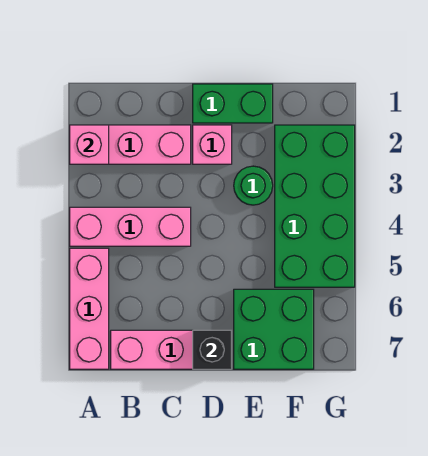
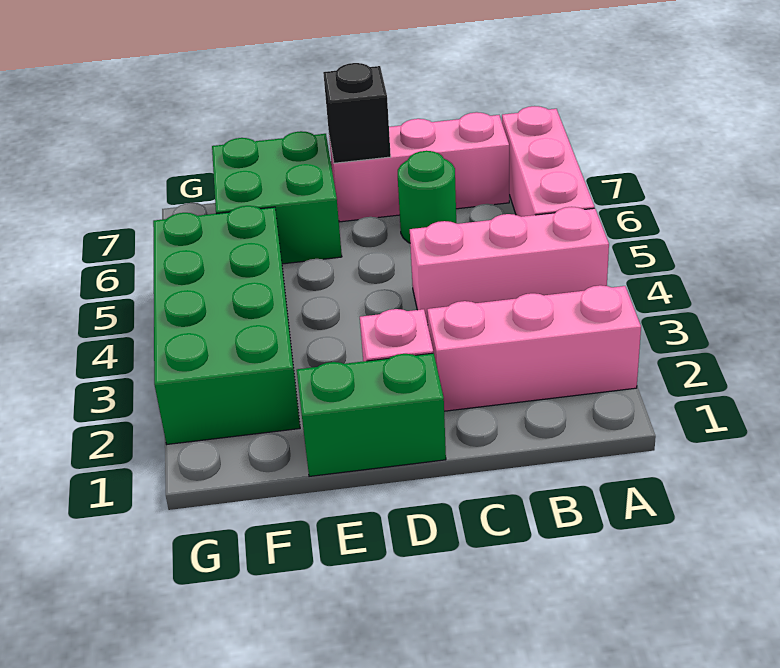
pink brick A2 level 2 -> none
green round brick E3 level 1 -> green round brick C6 level 1

